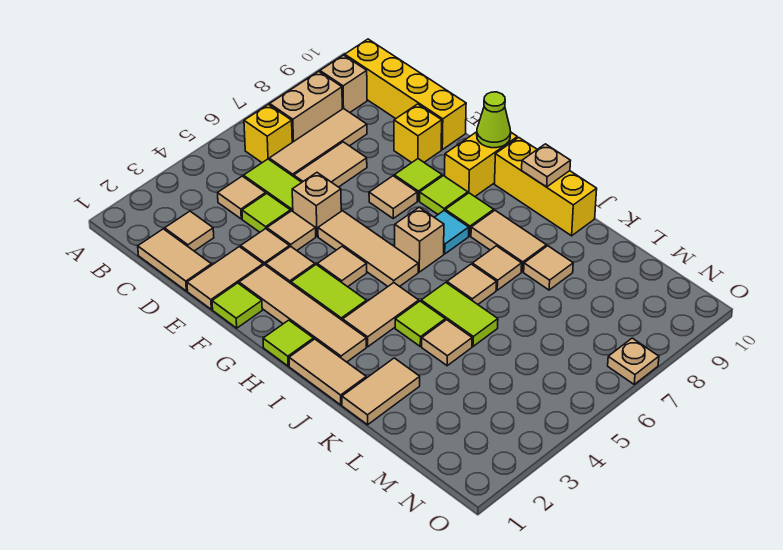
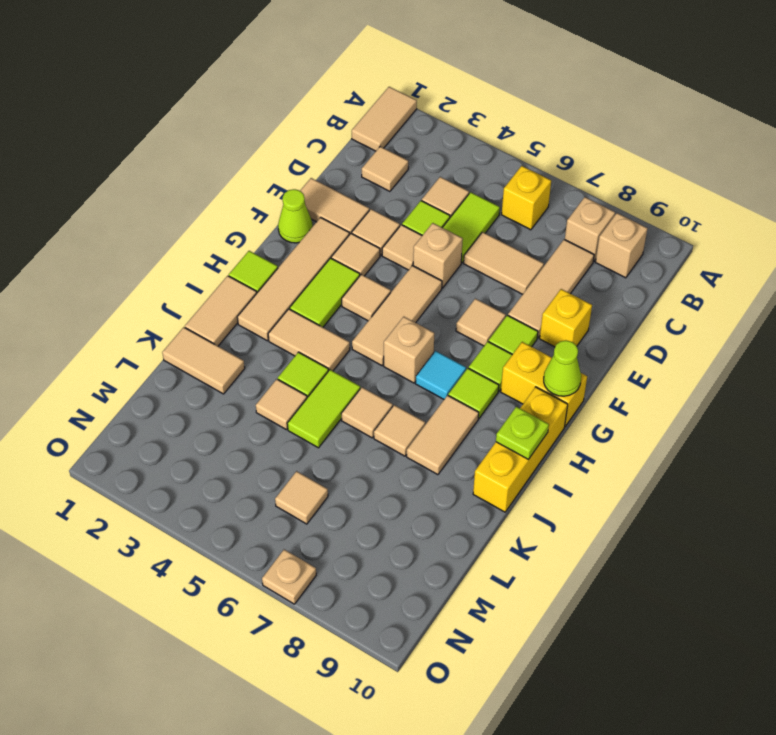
tan brick B7:B8 level 1 -> tan brick B8 level 1
yellow brick B10:E10 level 1 -> none
tan tile C1:D1 level 1 -> tan tile A1:B1 level 1
tan tile C6:C8 level 1 -> tan tile C8:E8 level 1
lime tile F1 level 1 -> lime cone F1 level 1
tan plate I10 level 2 -> lime plate I10 level 2
tan tile K8 level 1 -> tan tile M6 level 1

